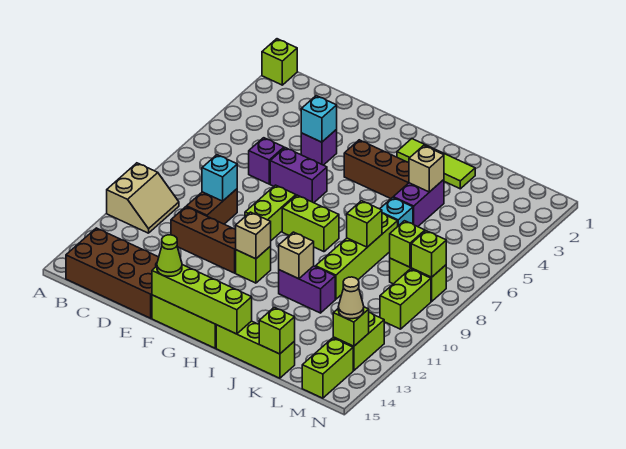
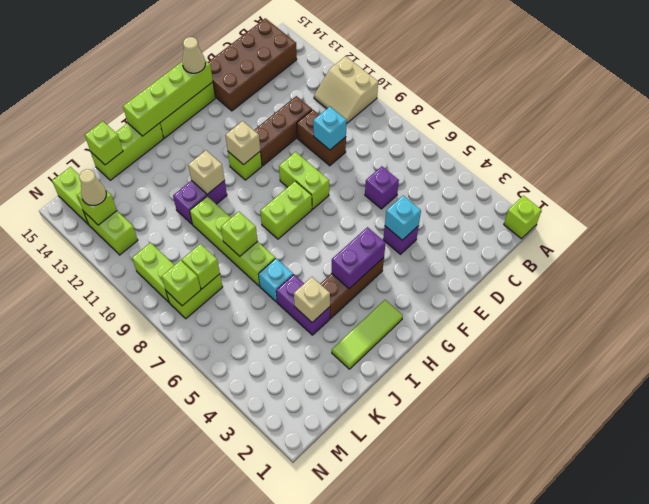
purple brick E6:F6 level 1 -> purple brick G4:H4 level 2
lime cone F15 level 3 -> tan cone F15 level 3

